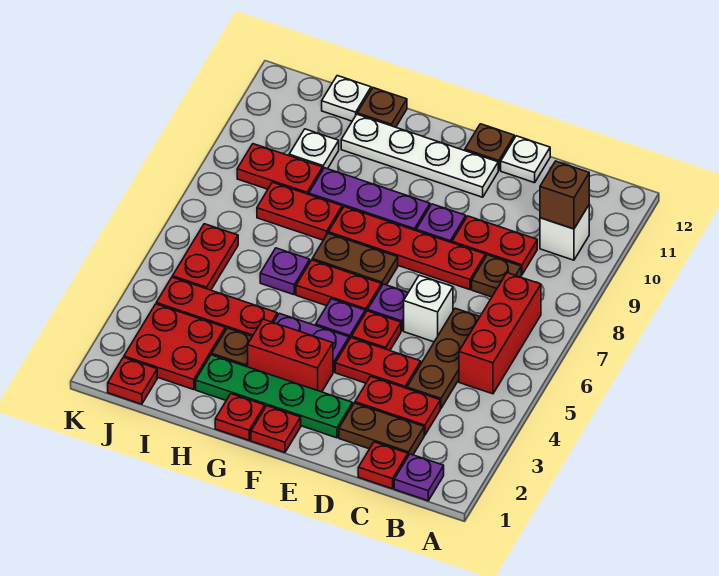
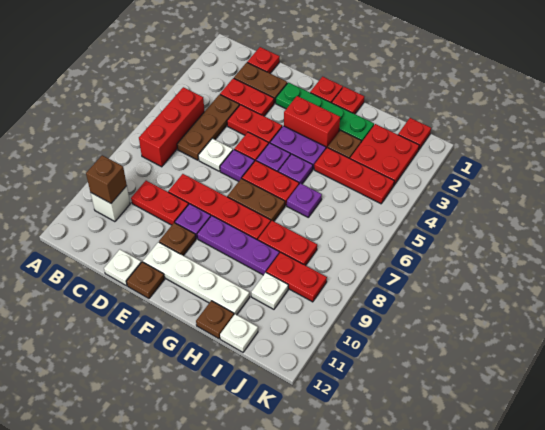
purple plate B1 level 1 -> purple plate G5 level 1
brown plate C8 level 1 -> brown plate E10 level 1
white brick D6 level 1 -> white plate D6 level 1
red plate J5:J6 level 1 -> none

